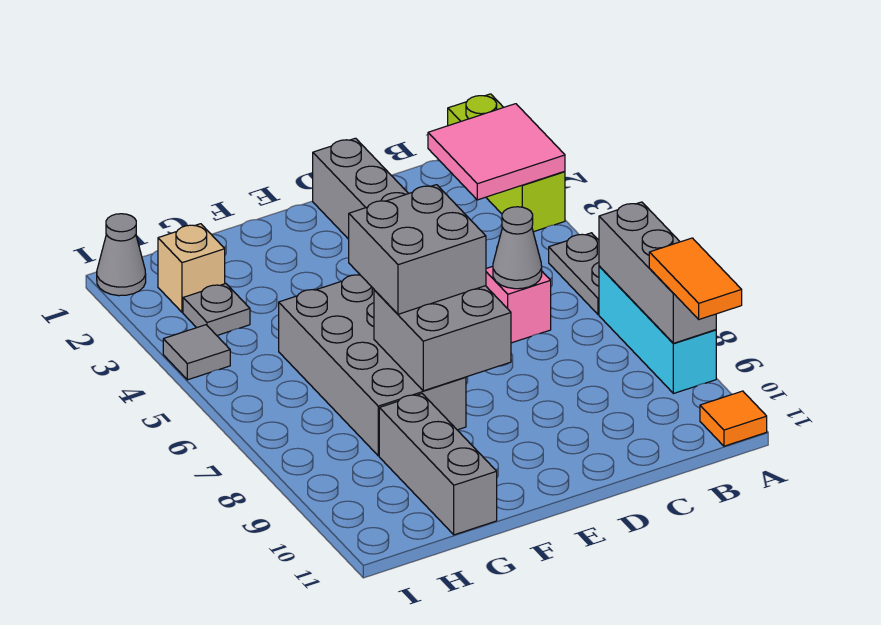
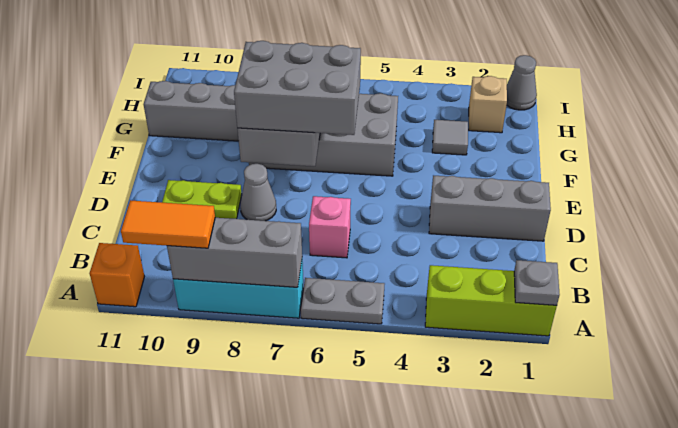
pink tile A2:B3 level 2 -> none
orange tile A11 level 1 -> orange brick A11 level 1
grey cone C6 level 2 -> grey cone D8 level 1
none -> lime plate D9:D10 level 1
grey brick E6:F7 level 3 -> grey brick E6:F8 level 3
grey plate H3 level 1 -> grey plate A1 level 2
grey tile I4 level 1 -> grey tile G3 level 1

